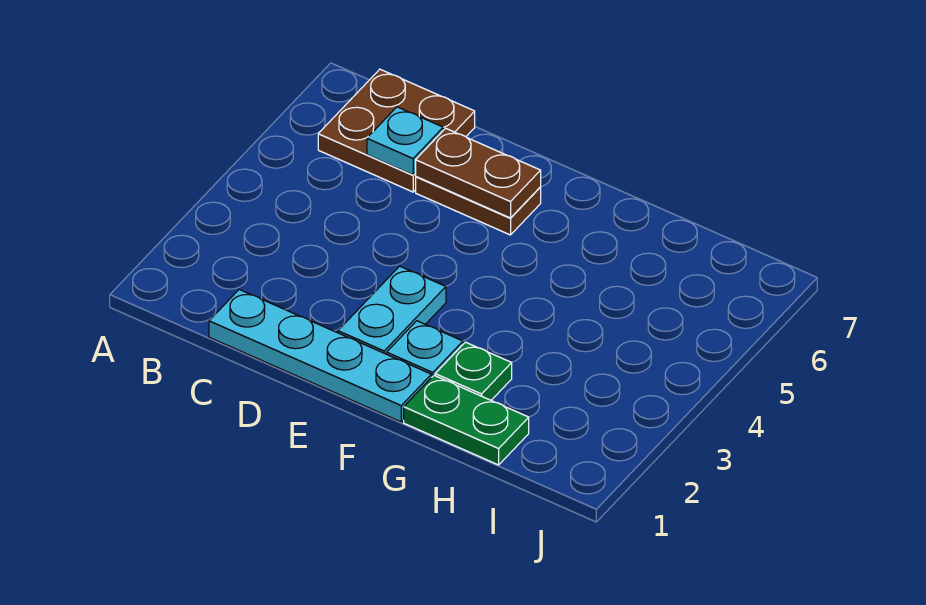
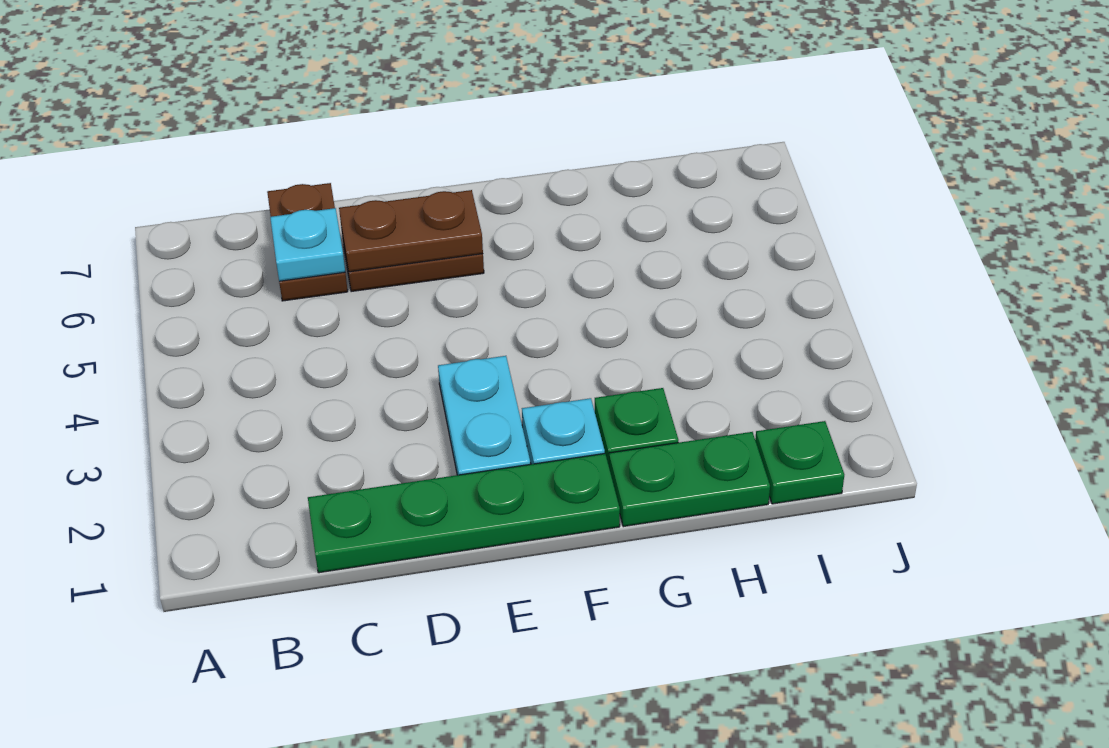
brown plate B6:C7 level 1 -> brown plate C6:C7 level 1
cyan plate C1:F1 level 1 -> green plate C1:F1 level 1
none -> green plate I1 level 1

